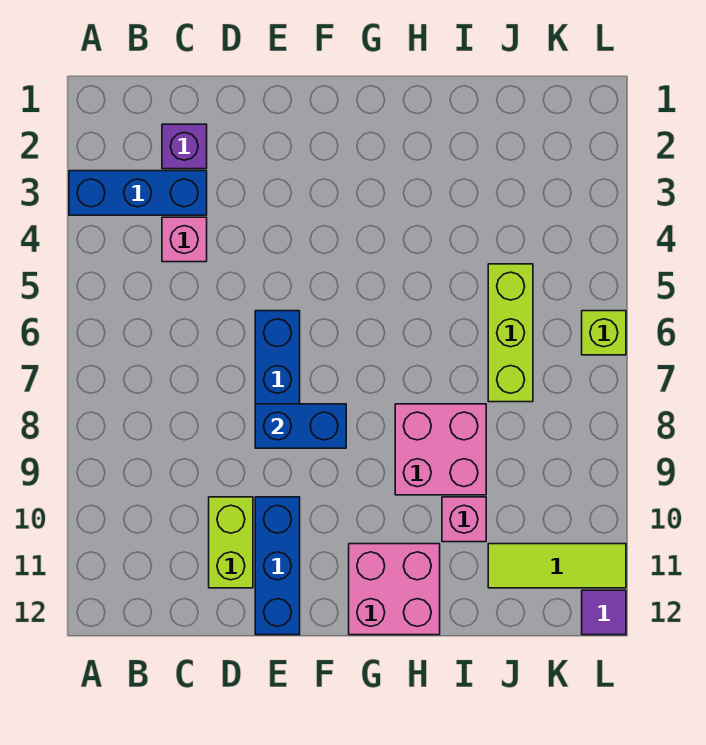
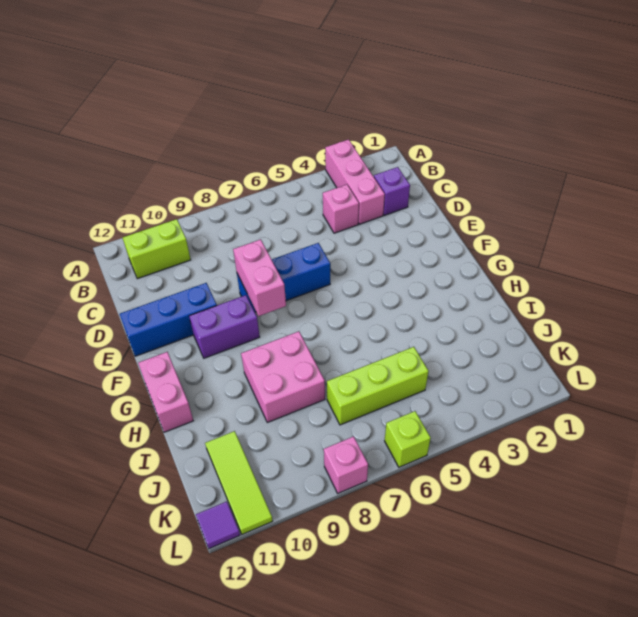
blue brick A3:C3 level 1 -> pink brick A3:C3 level 1
lime brick D10:D11 level 1 -> lime brick B10:B11 level 1
blue brick E8:F8 level 2 -> pink brick E8:F8 level 2
none -> purple brick F9:F10 level 1
pink brick G11:H12 level 1 -> pink brick G12:H12 level 1
pink brick I10 level 1 -> pink brick L8 level 1

